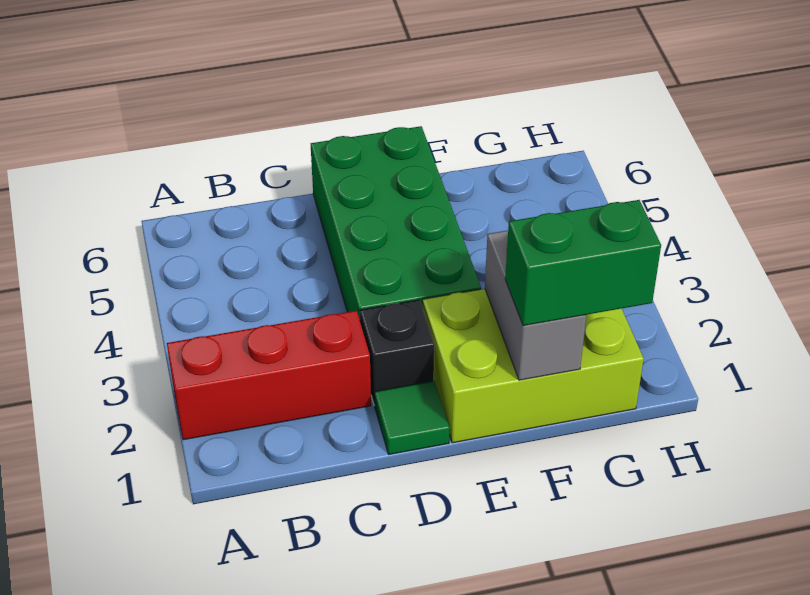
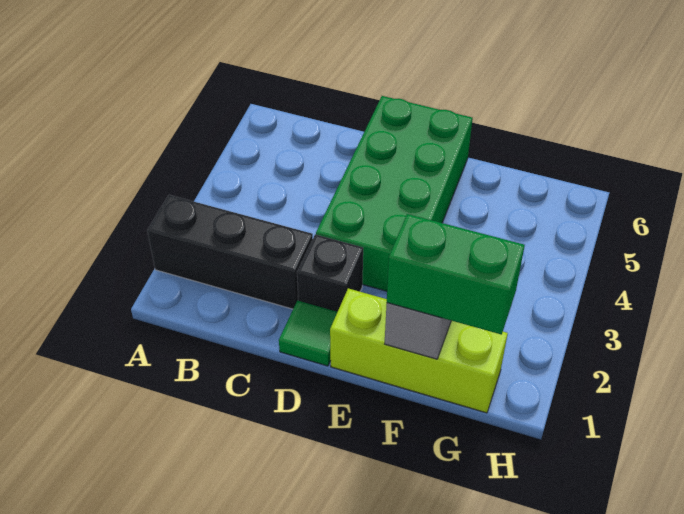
red brick A2:C2 level 1 -> black brick A2:C2 level 1
lime brick E1:G2 level 1 -> lime brick E1:G1 level 1

